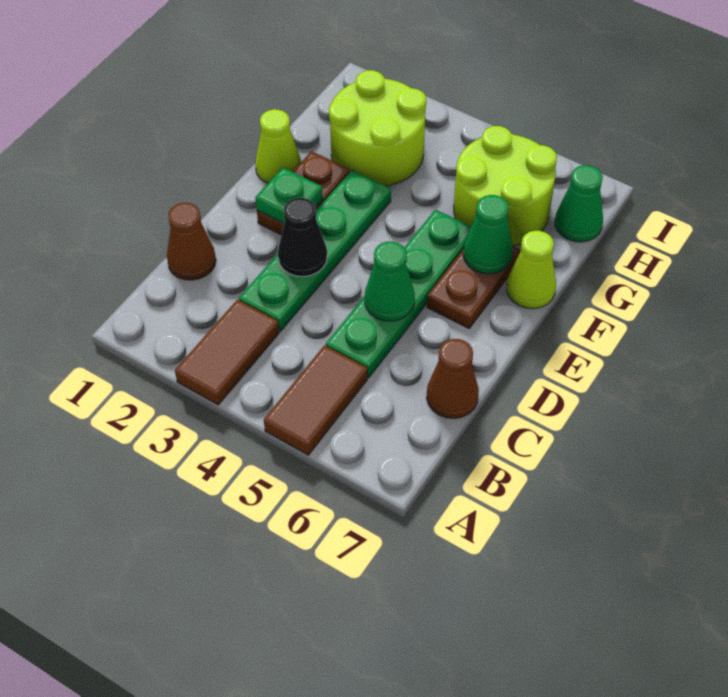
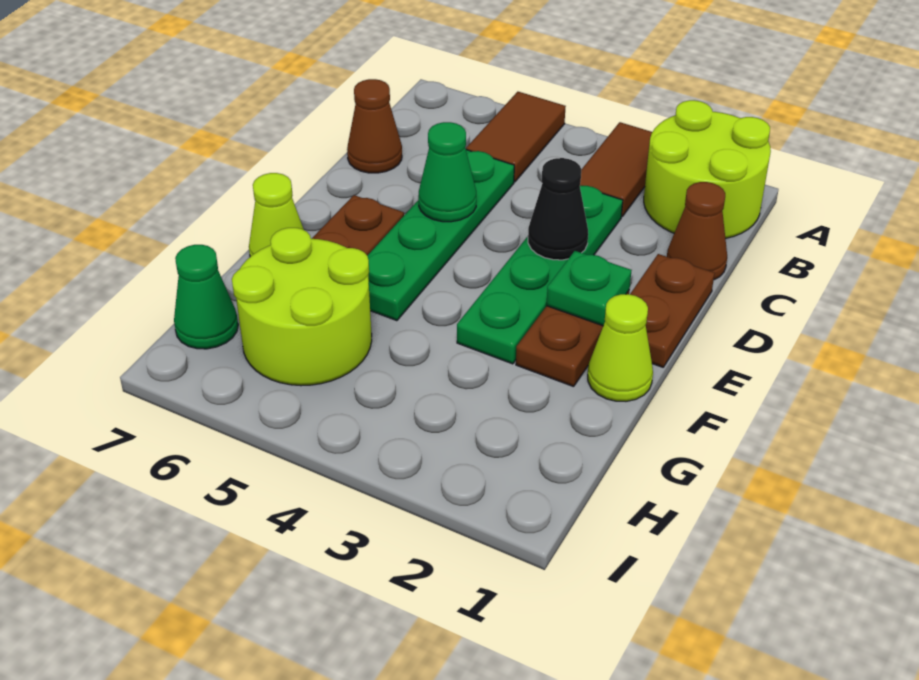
none -> brown plate D1:E1 level 1
green cone F6 level 2 -> none
lime round brick G2:H3 level 1 -> lime round brick A1:B2 level 1

